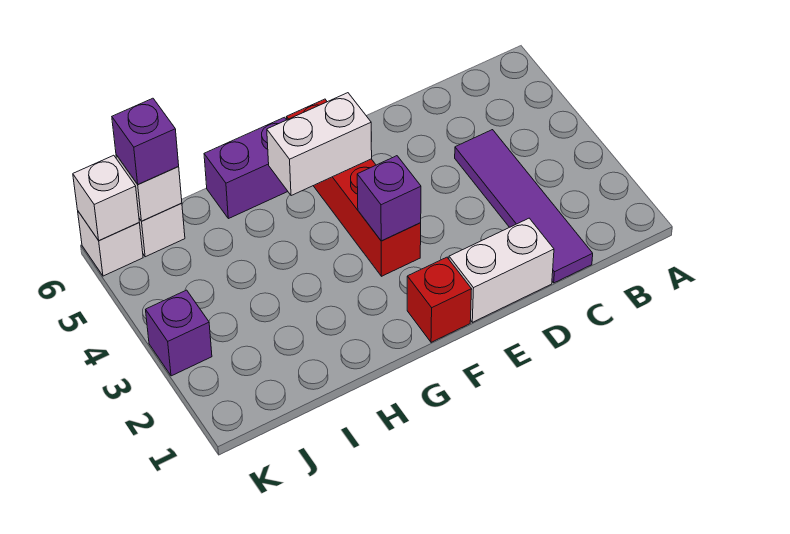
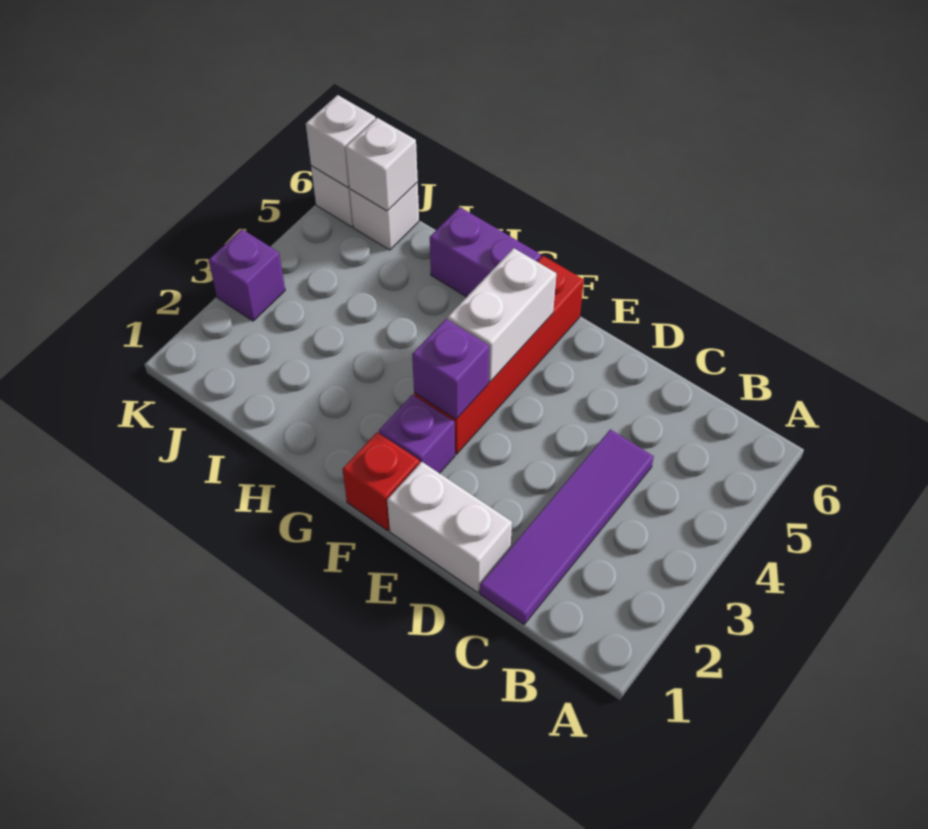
white brick F5:G5 level 2 -> white brick F4:F5 level 2
purple brick J6 level 3 -> purple brick F2 level 1

